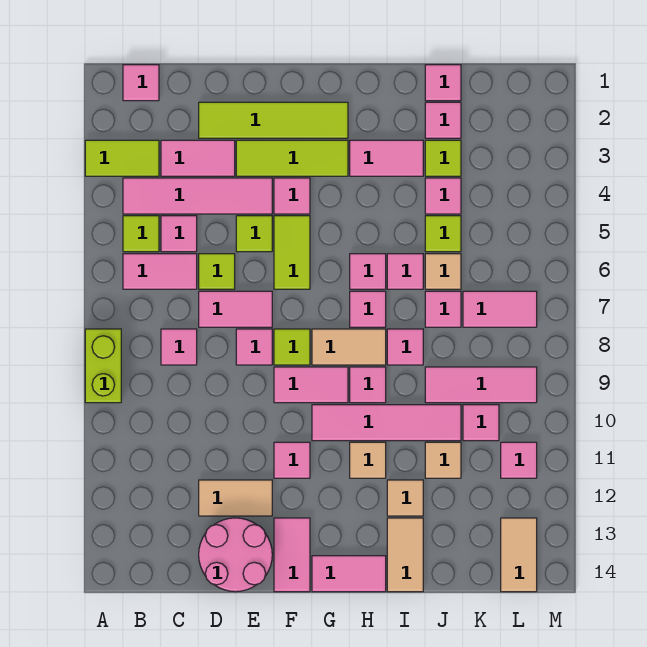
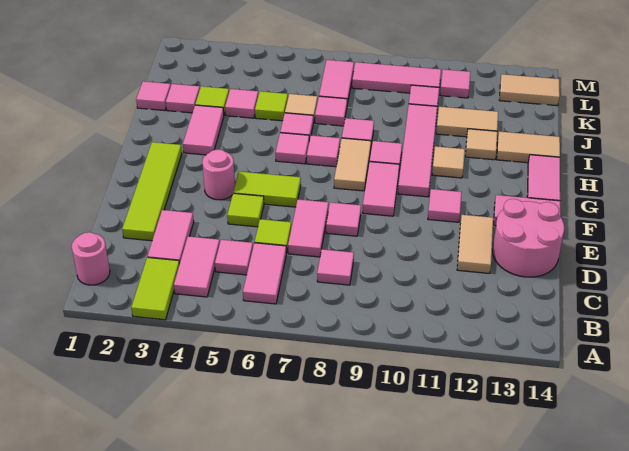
lime brick A8:A9 level 1 -> none
pink tile B1 level 1 -> pink round brick B1 level 1
pink tile B4:E4 level 1 -> pink tile B4:C4 level 1
lime tile B5 level 1 -> none
lime tile E3:G3 level 1 -> none
pink tile F4 level 1 -> pink round brick F4 level 1
lime tile F8 level 1 -> none
pink tile J9:L9 level 1 -> pink tile L8:L10 level 1
tan tile J11 level 1 -> tan tile J11:J12 level 1

